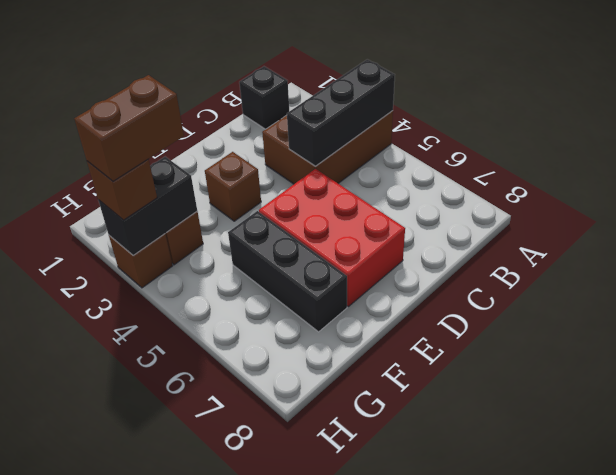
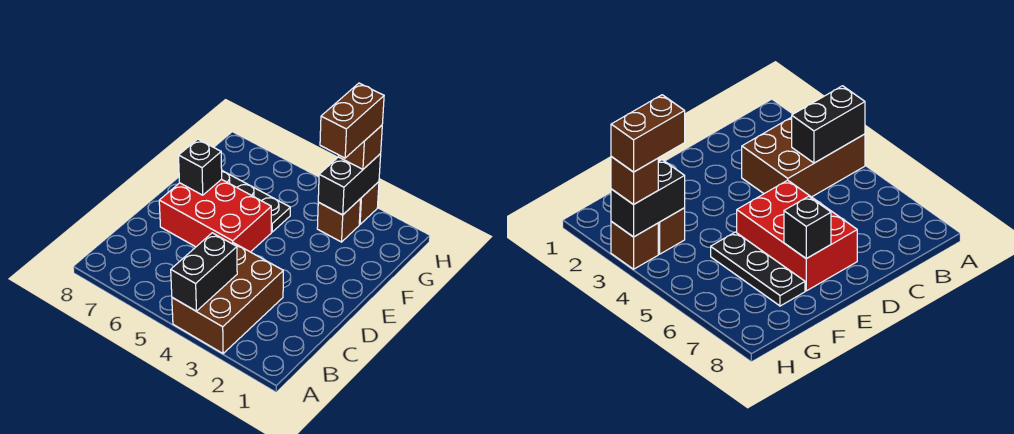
black brick A4:C4 level 2 -> black brick A4:B4 level 2
black brick B1 level 1 -> black brick E7 level 2
brown brick E3 level 1 -> none
black brick F5:F7 level 1 -> black plate F5:F7 level 1

